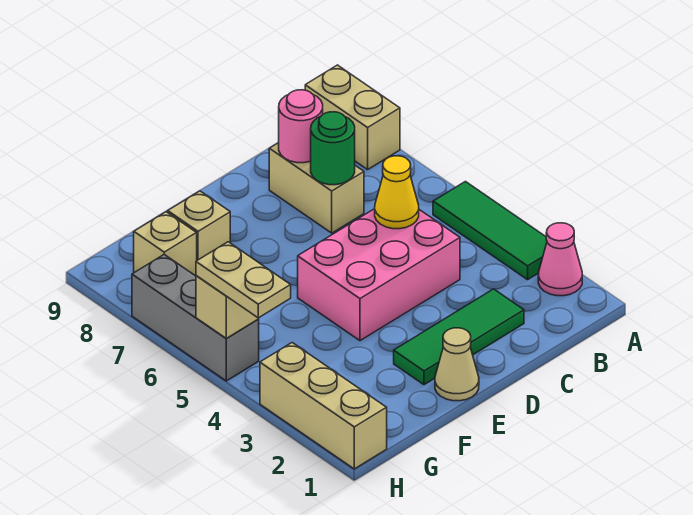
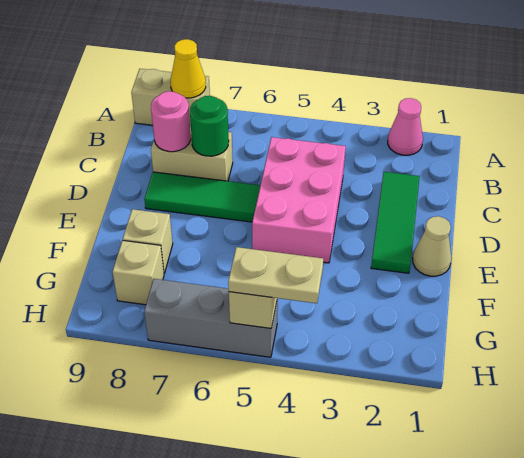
green tile A3:A5 level 1 -> green tile D6:D8 level 1
yellow cone C5 level 2 -> yellow cone A8 level 2
tan brick H1:H3 level 1 -> none

